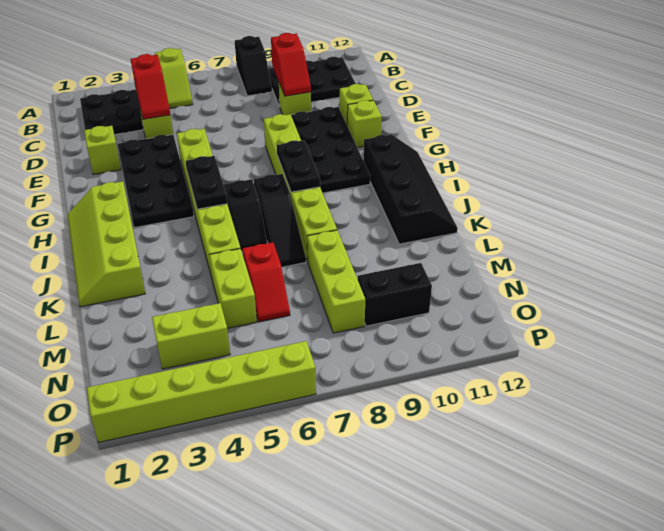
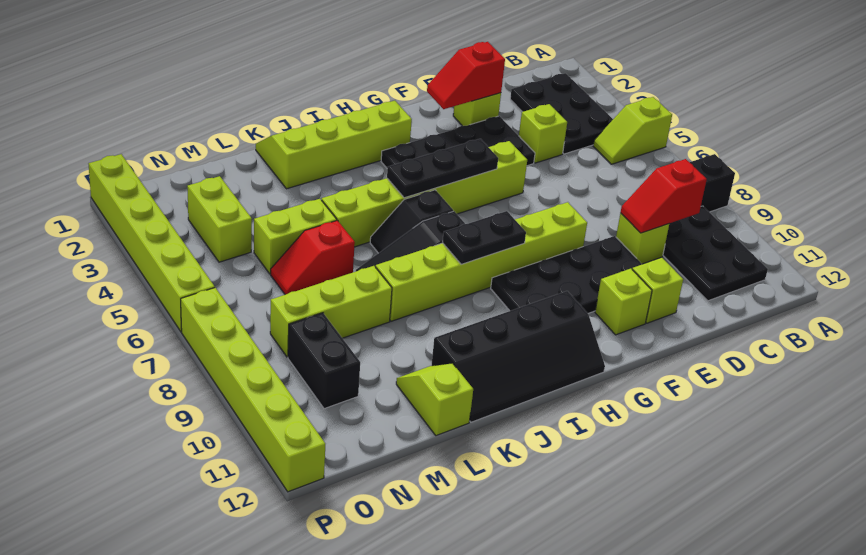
red slope C4:D4 level 2 top C -> red slope E2:F2 level 2 top E
black plate H5:I5 level 2 -> black plate G5:I5 level 2
none -> lime slope L11:L12 level 1 top 12
none -> lime brick P7:P12 level 1

